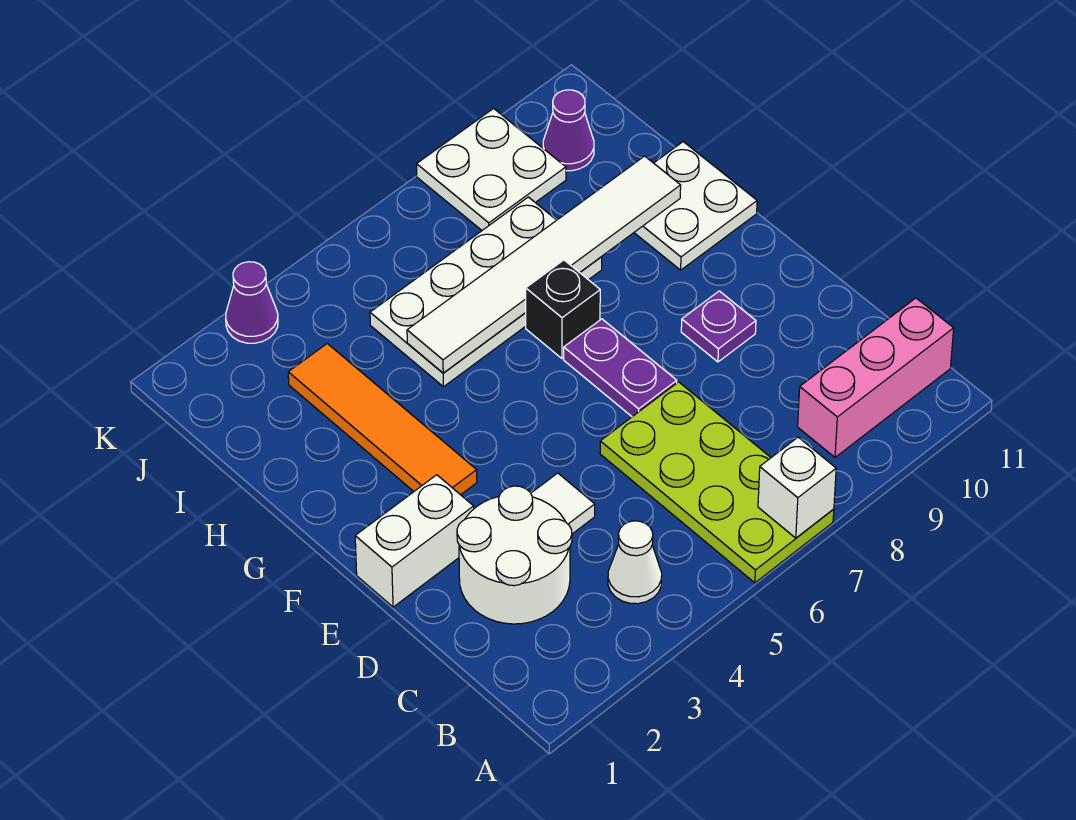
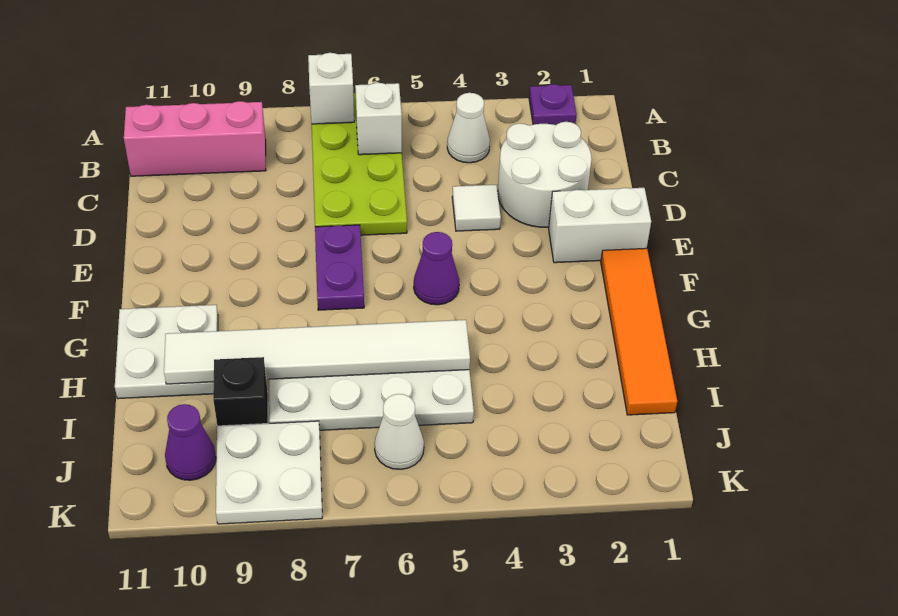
none -> white brick B6 level 2
purple plate E9 level 1 -> purple plate A2 level 1
orange tile F3:I3 level 1 -> orange tile F1:I1 level 1
black brick G7 level 1 -> black brick I9 level 1
none -> white cone J6 level 1
purple cone K3 level 1 -> purple cone F5 level 1

